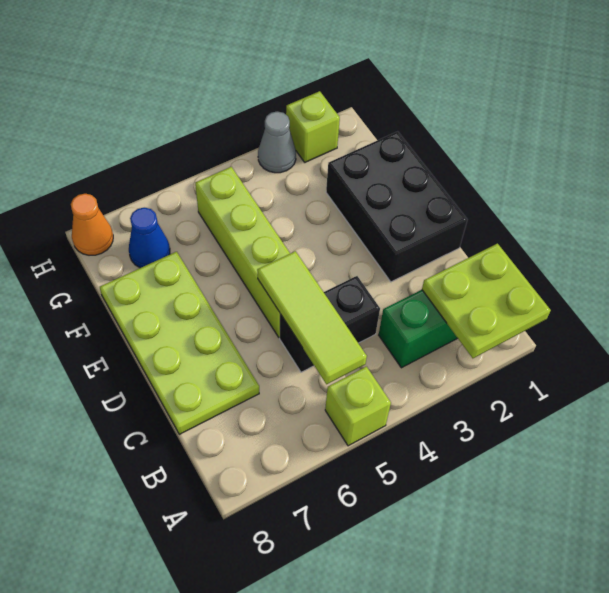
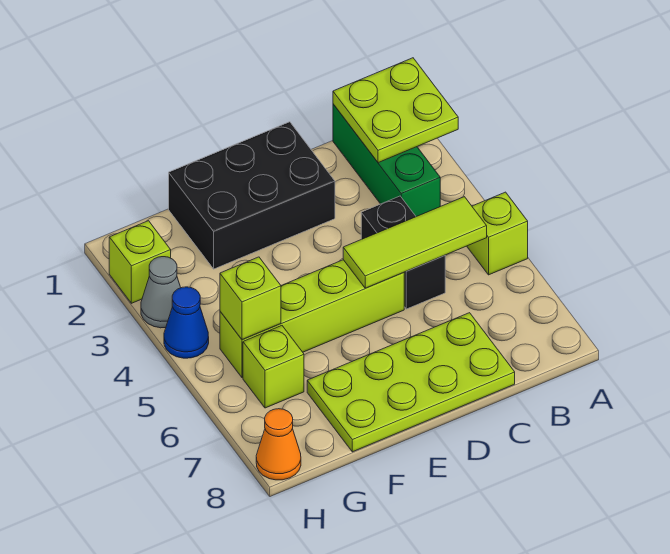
none -> lime brick G5 level 2
none -> lime brick G6 level 1
blue cone G7 level 1 -> blue cone H4 level 1

